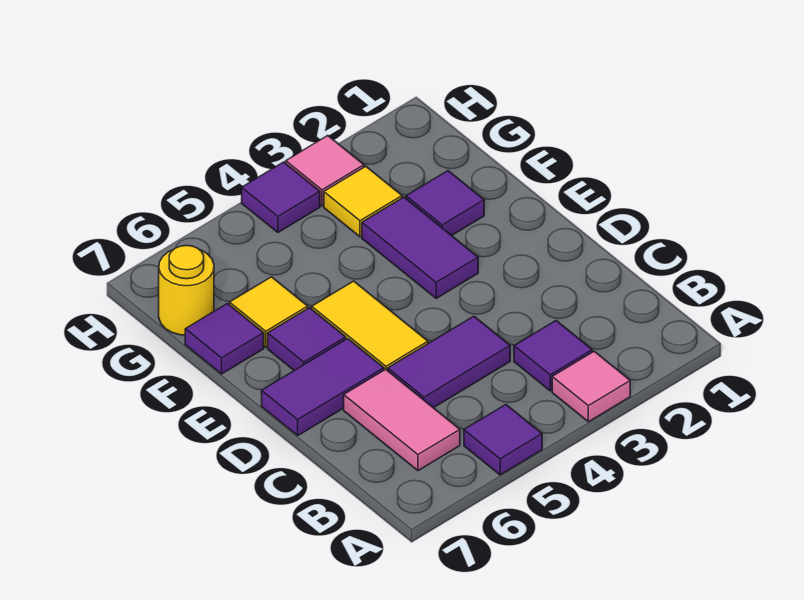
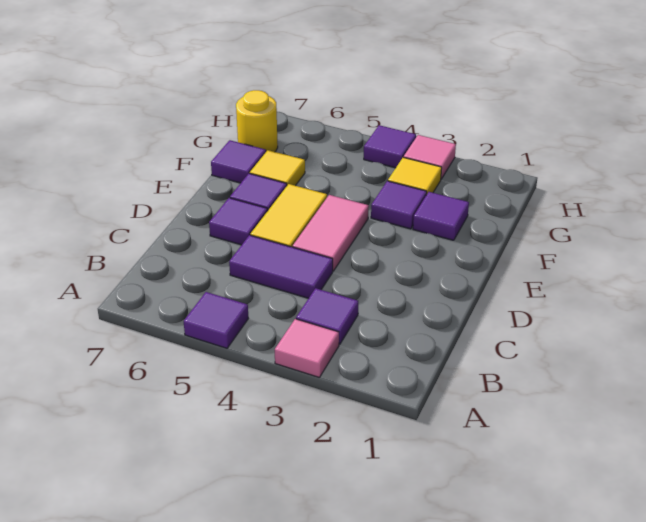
pink tile B6:C6 level 1 -> pink tile D4:E4 level 1
purple tile D6:D7 level 1 -> purple tile D6 level 1
purple tile E3:F3 level 1 -> purple tile F3 level 1

